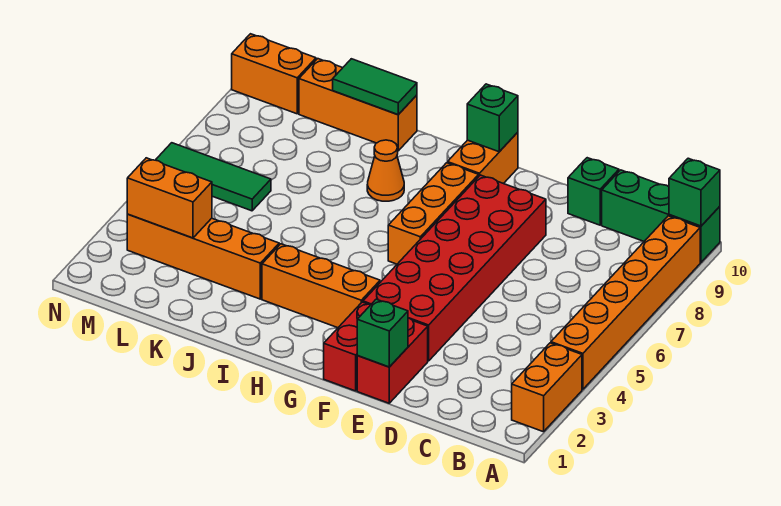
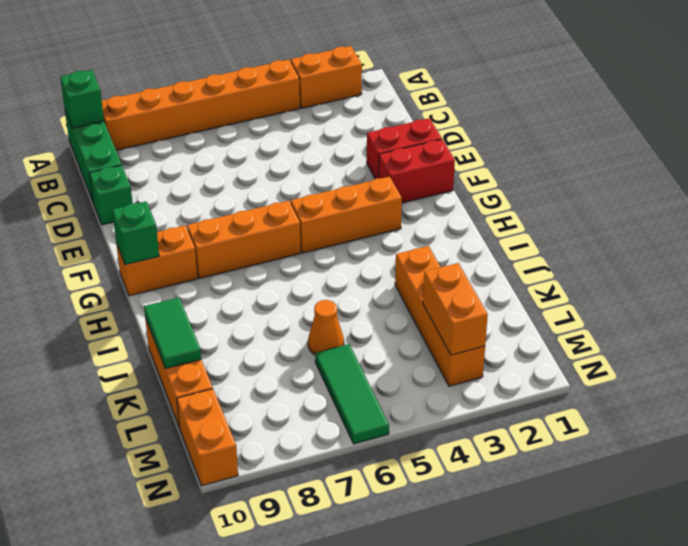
green brick E1 level 2 -> none
red brick E3:F8 level 1 -> none
orange brick G3:I3 level 1 -> orange brick G3:G5 level 1
orange cone I8 level 1 -> orange cone K6 level 1

